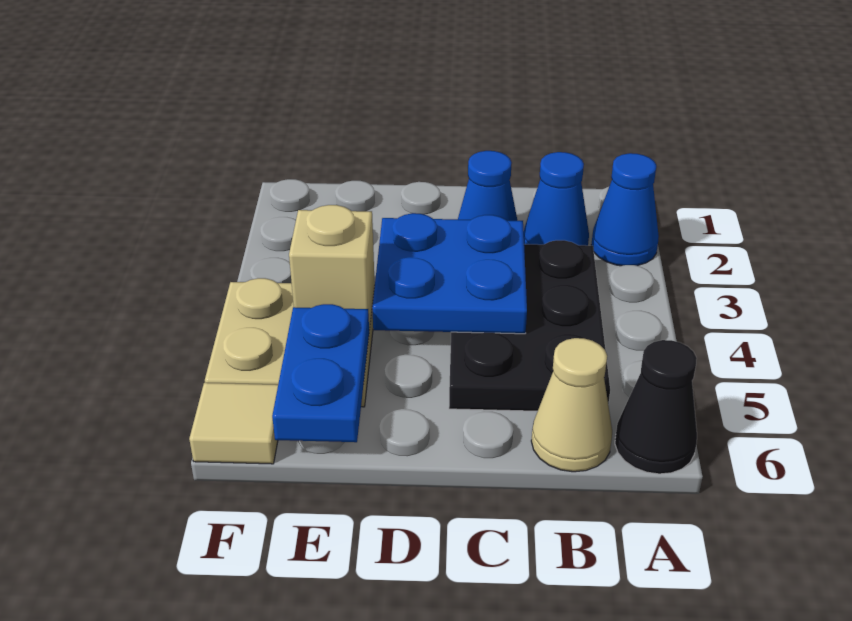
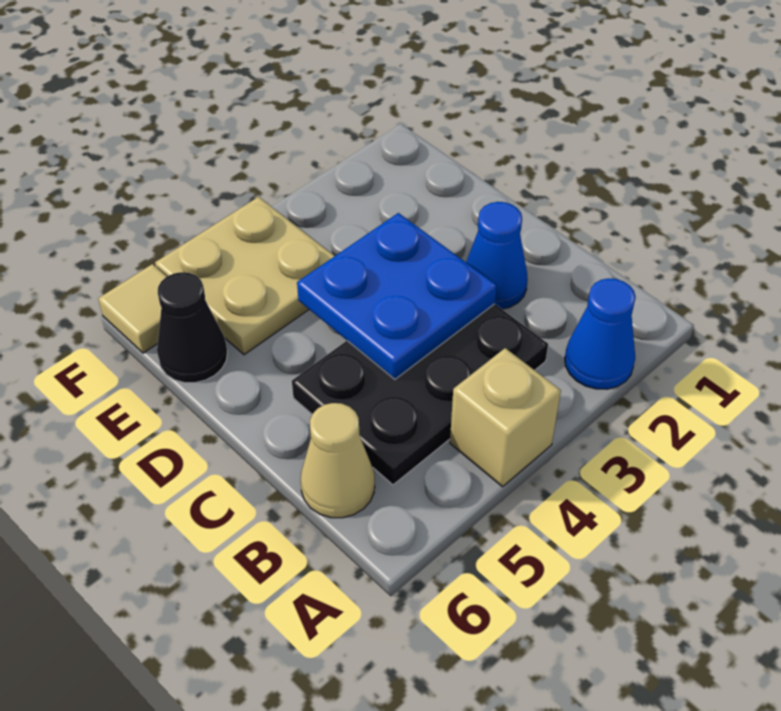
black cone A6 level 1 -> black cone E6 level 1
blue cone B2 level 1 -> none
tan brick E4 level 2 -> tan brick A4 level 1
blue plate E5:E6 level 2 -> none

